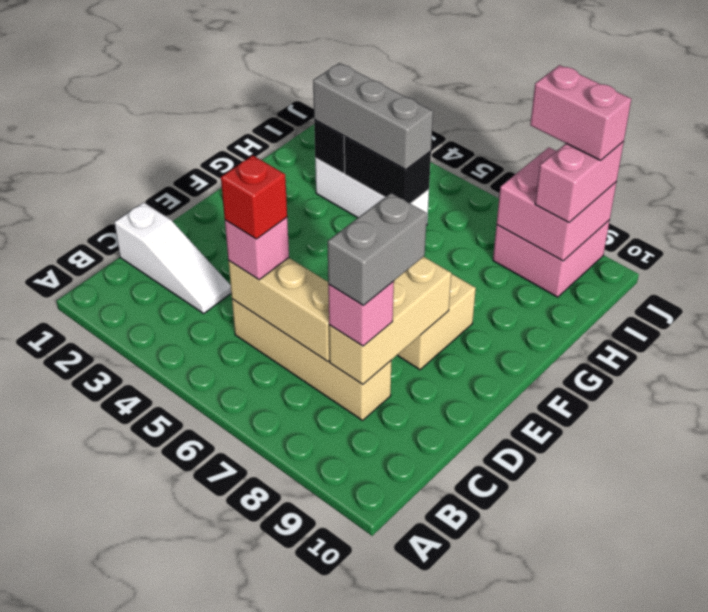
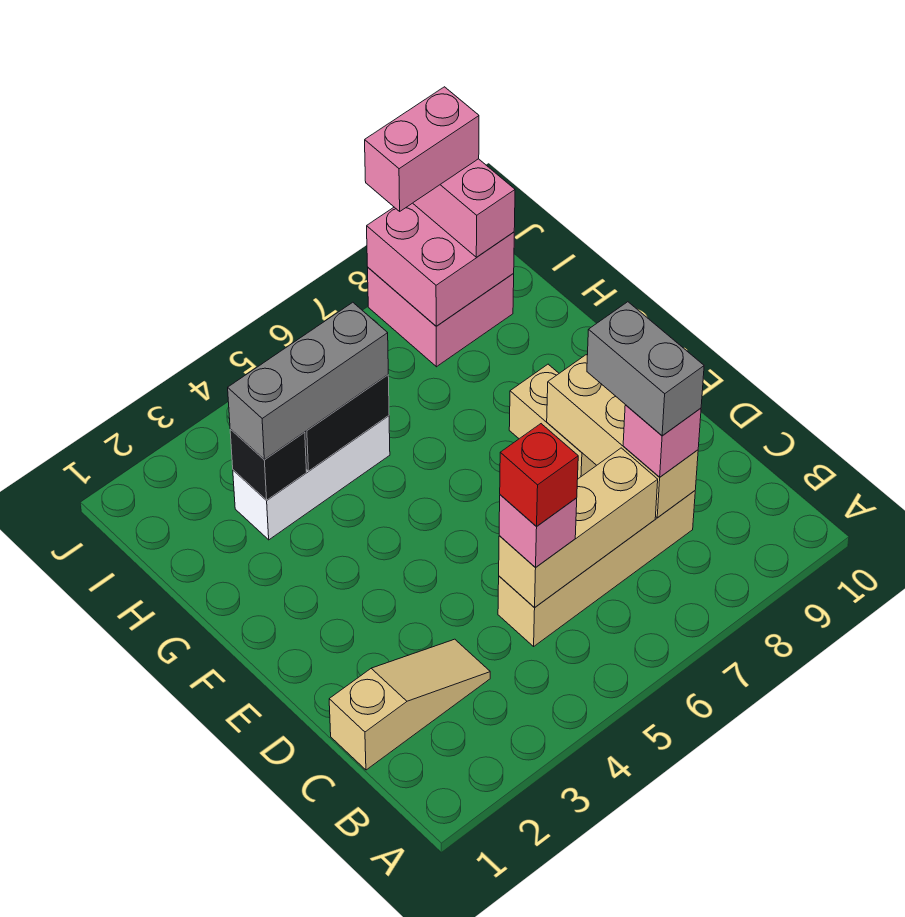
white slope C1:C3 level 1 top 1 -> tan slope C1:C3 level 1 top 1

